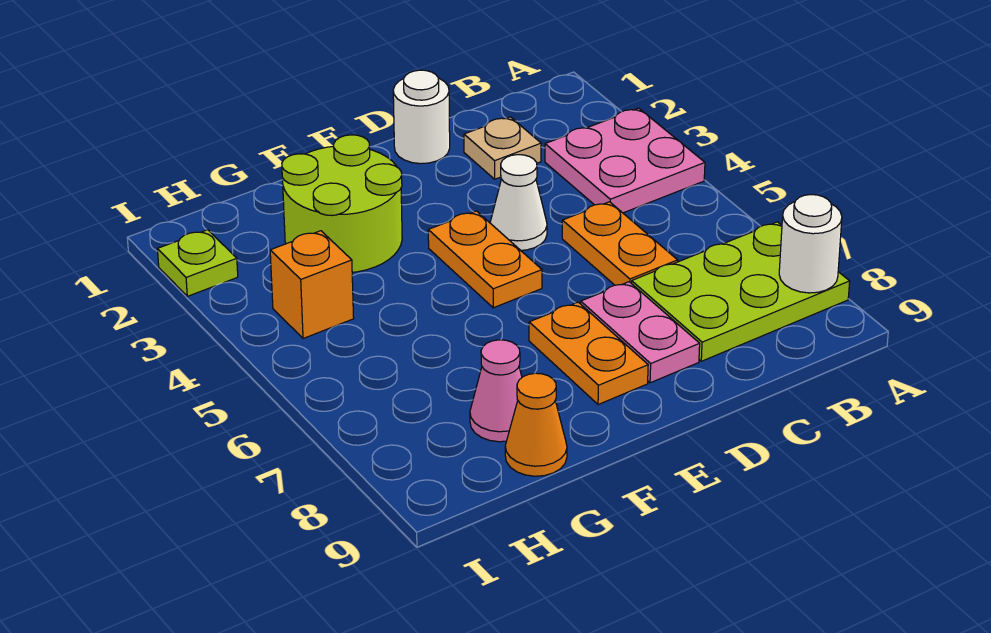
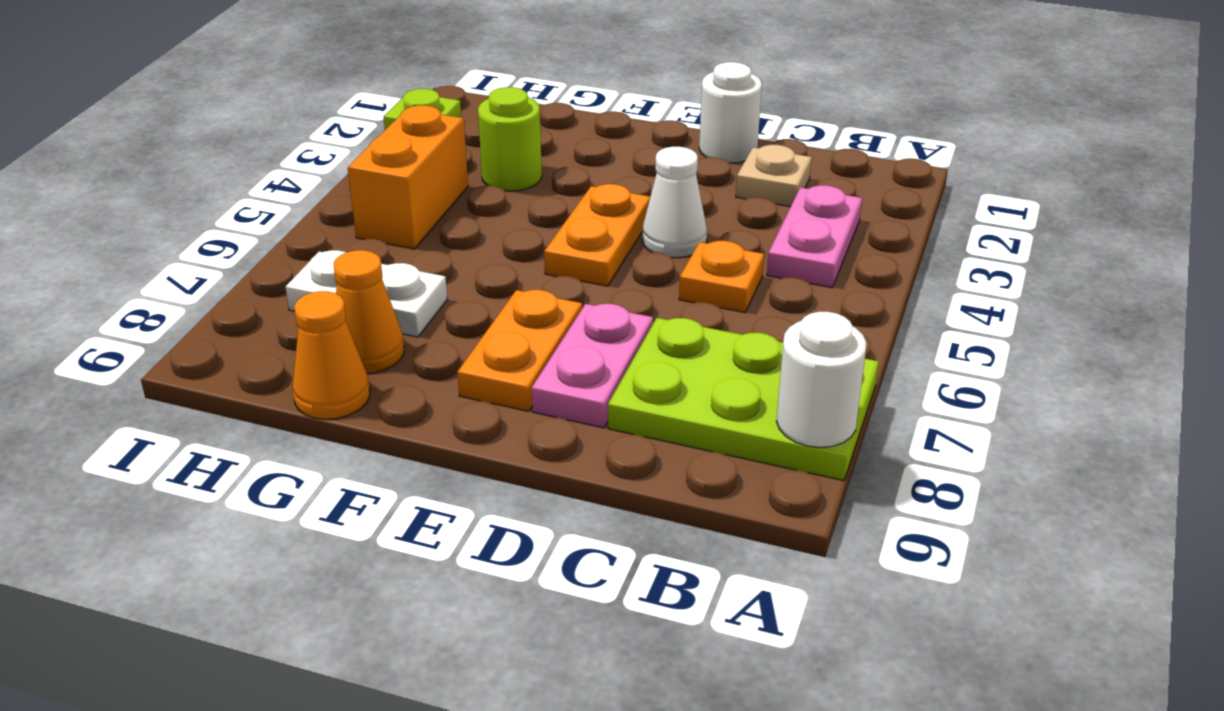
pink plate A3:B4 level 1 -> pink plate B3:B4 level 1
orange plate C5:C6 level 1 -> orange plate C5 level 1
lime round brick F2:G3 level 1 -> lime round brick G3 level 1
none -> white plate G7:H7 level 1
pink cone G8 level 1 -> orange cone G8 level 1
orange brick H4 level 1 -> orange brick H4:H5 level 1

